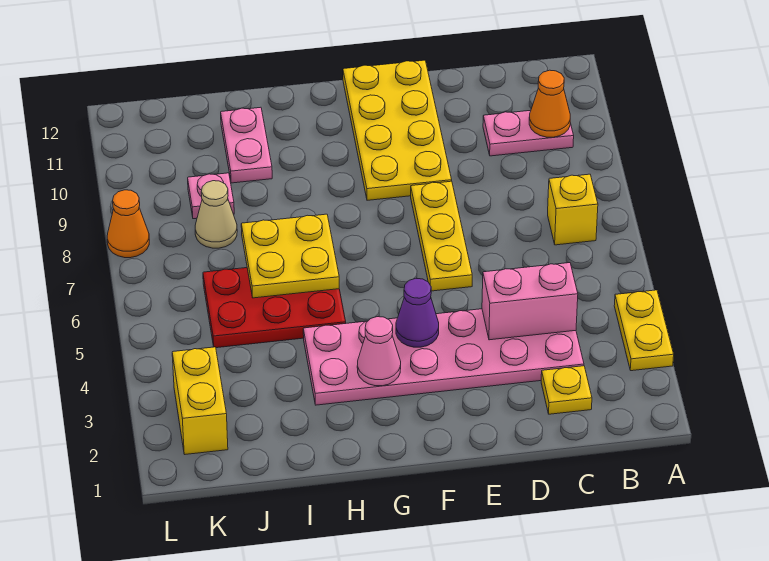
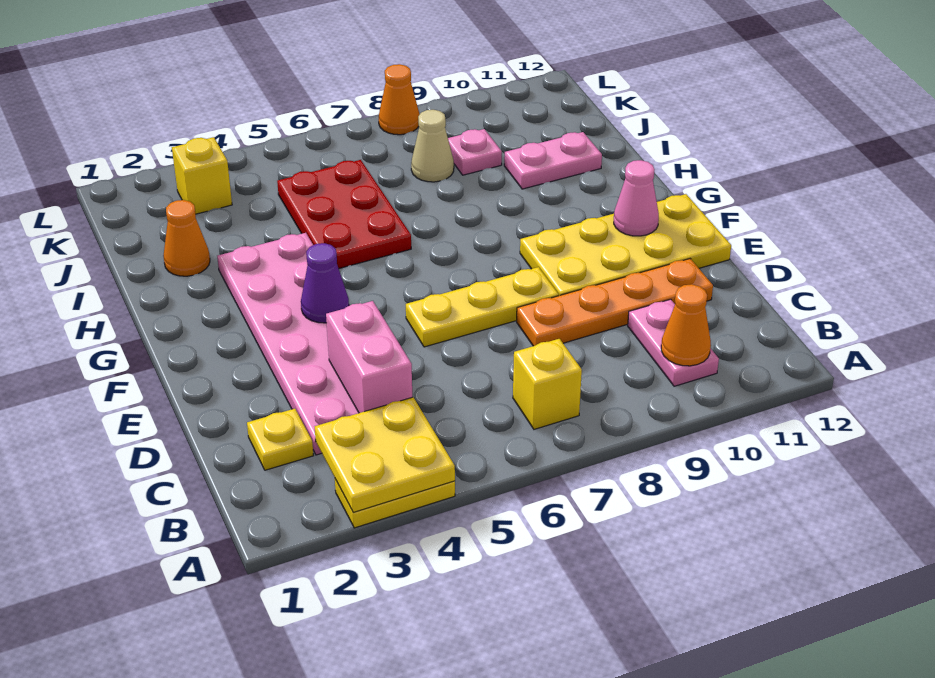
none -> orange plate D8:D11 level 1
pink cone G3 level 2 -> pink cone F11 level 2
yellow plate H6:I7 level 2 -> yellow plate A3:B4 level 2
none -> orange cone I2 level 1
yellow brick K2:K3 level 1 -> yellow brick K3 level 1

